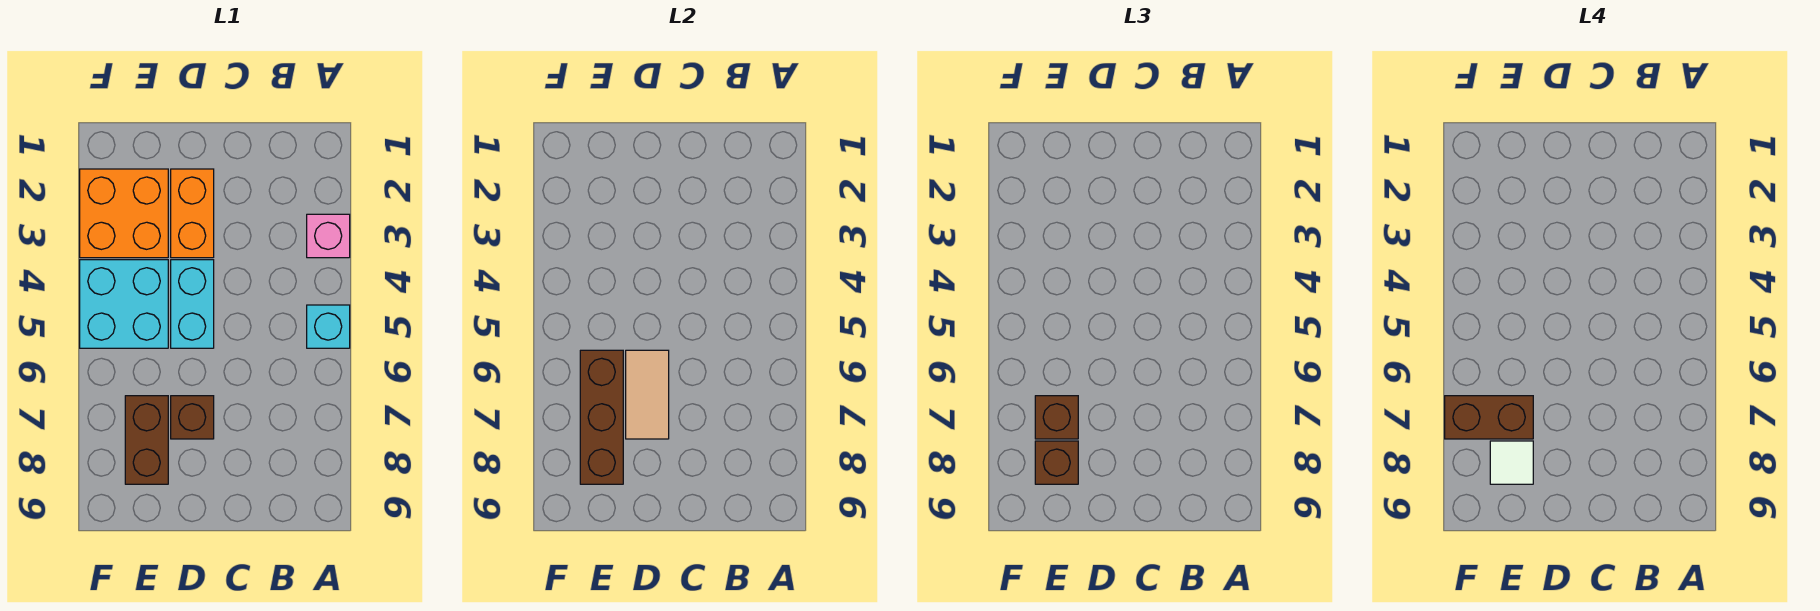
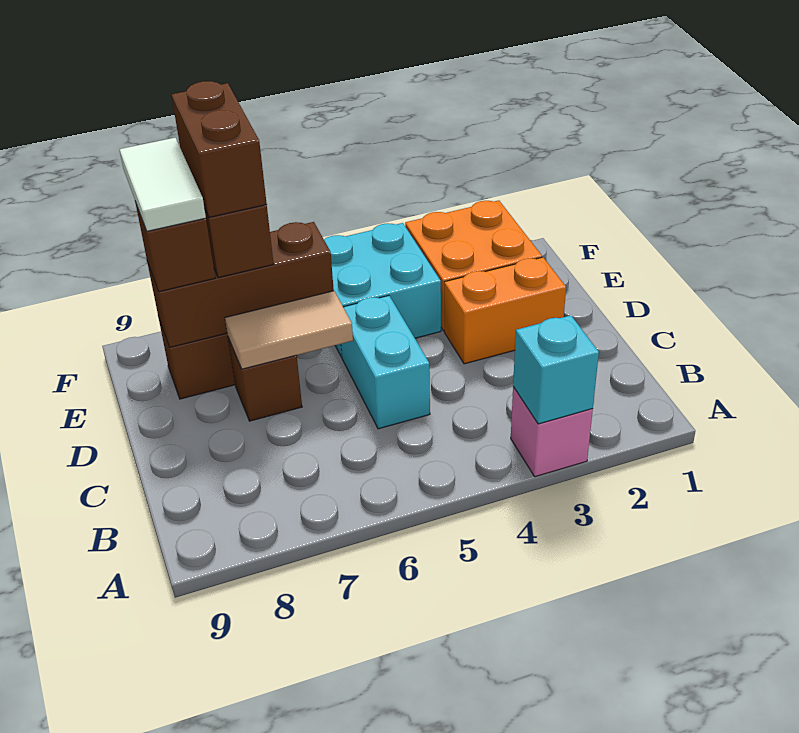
cyan brick A5 level 1 -> cyan brick A3 level 2
cyan brick D4:D5 level 1 -> cyan brick C5:D5 level 1
white tile E8 level 4 -> white tile E8:F8 level 4

